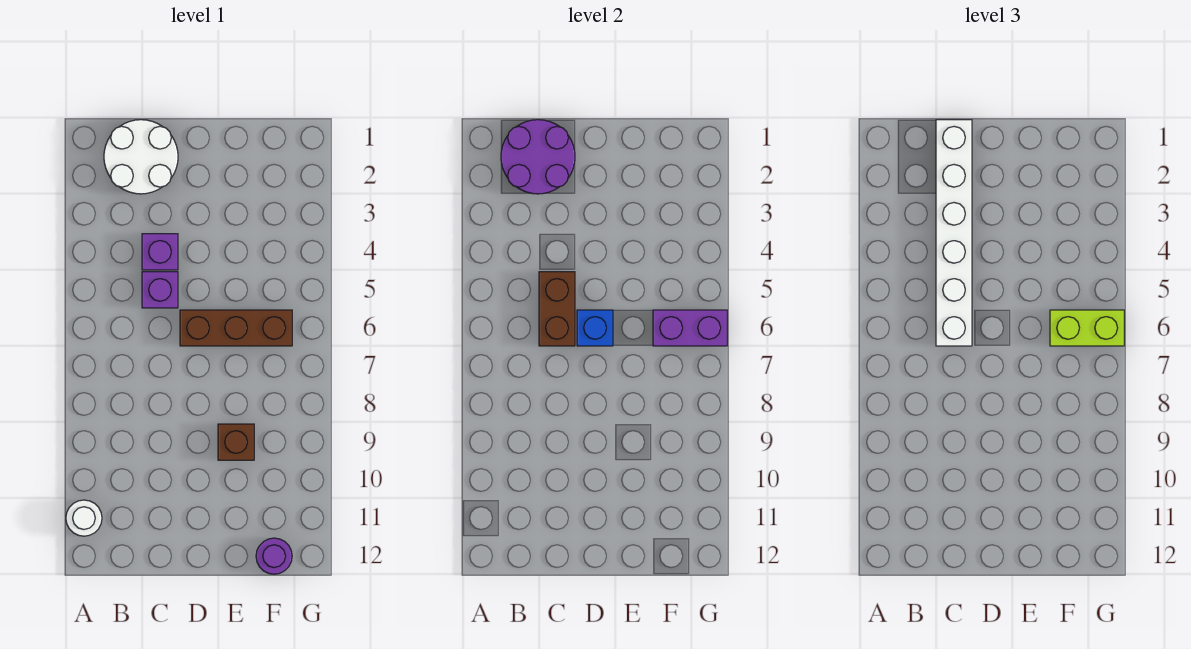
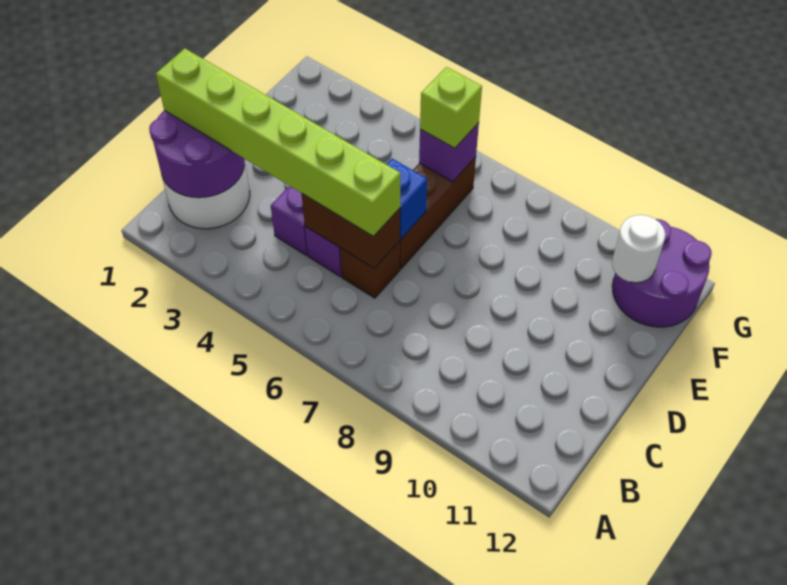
white round brick A11 level 1 -> white round brick F11 level 2
white brick C1:C6 level 3 -> lime brick C1:C6 level 3
brown brick E9 level 1 -> brown brick C6 level 1
purple brick F6:G6 level 2 -> purple brick F6 level 2
lime brick F6:G6 level 3 -> lime brick F6 level 3
purple round brick F12 level 1 -> purple round brick F11:G12 level 1

